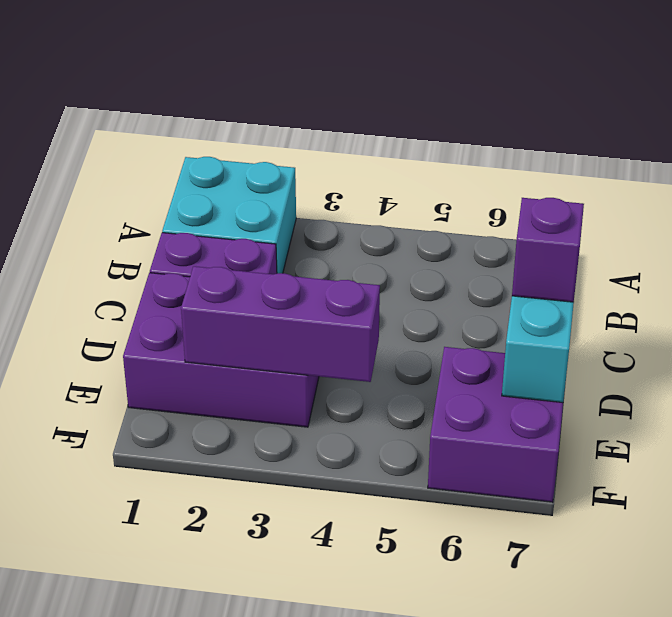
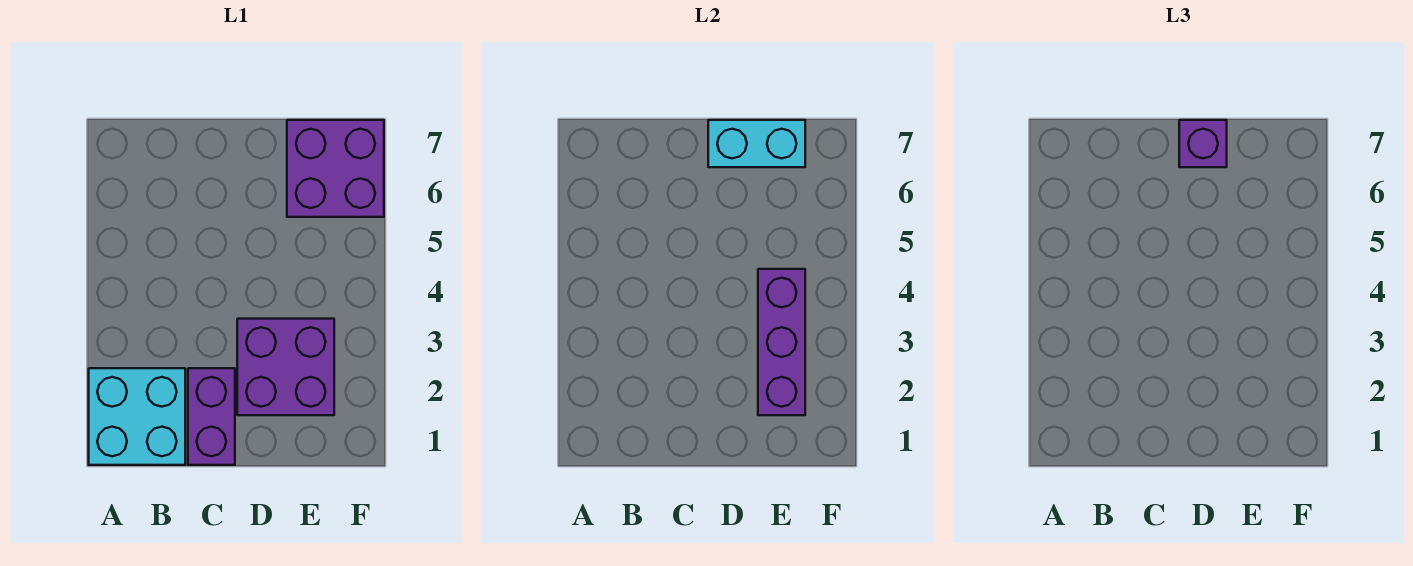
purple brick D1:E3 level 1 -> purple brick D2:E3 level 1

